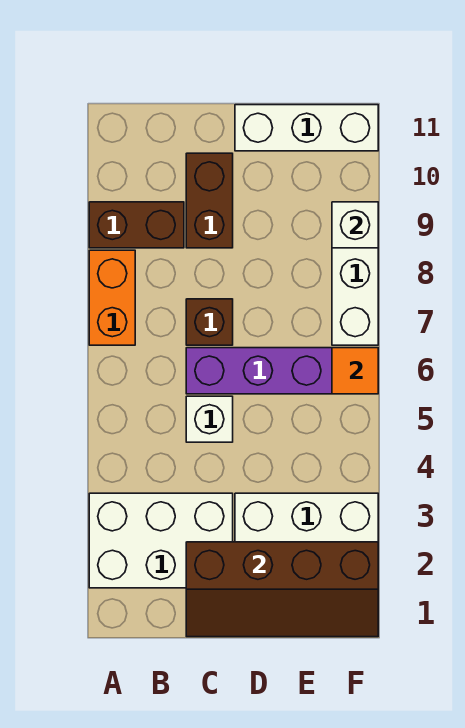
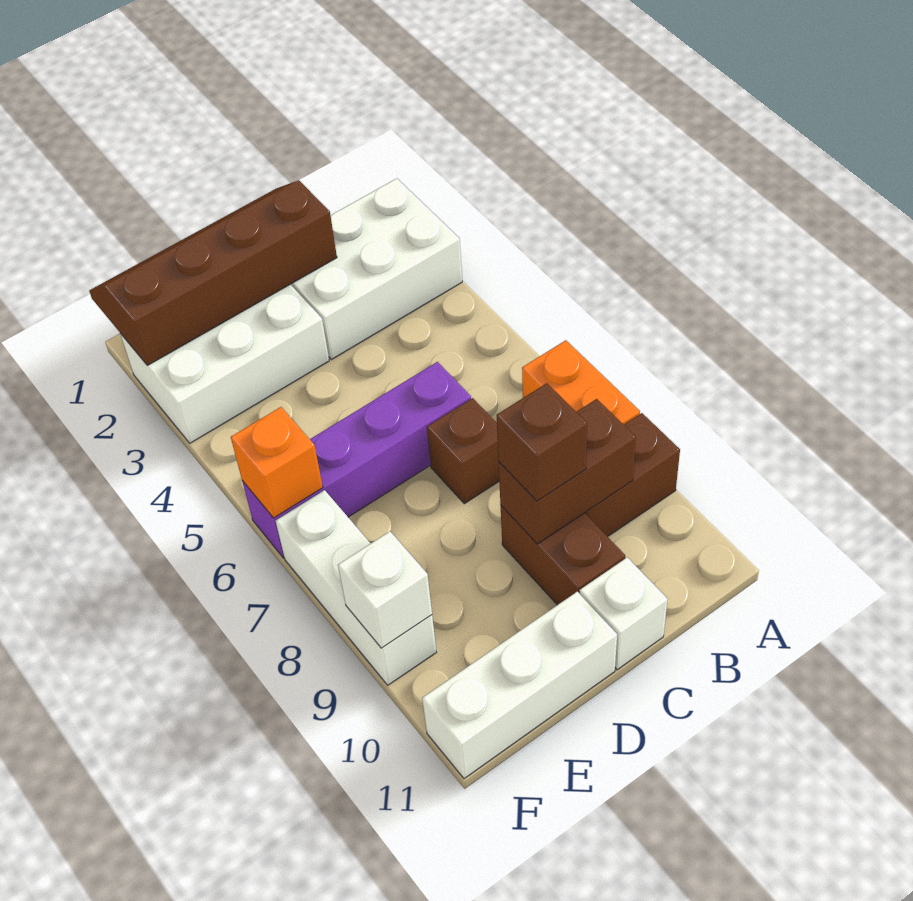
none -> brown brick B9:C9 level 2
white brick C5 level 1 -> white brick C11 level 1
none -> brown brick C9 level 3
orange tile F6 level 2 -> orange brick F6 level 2

